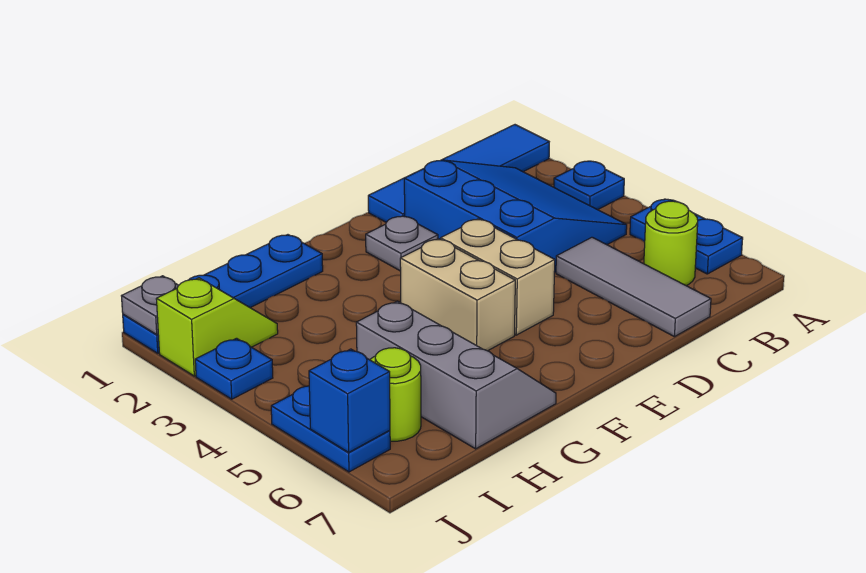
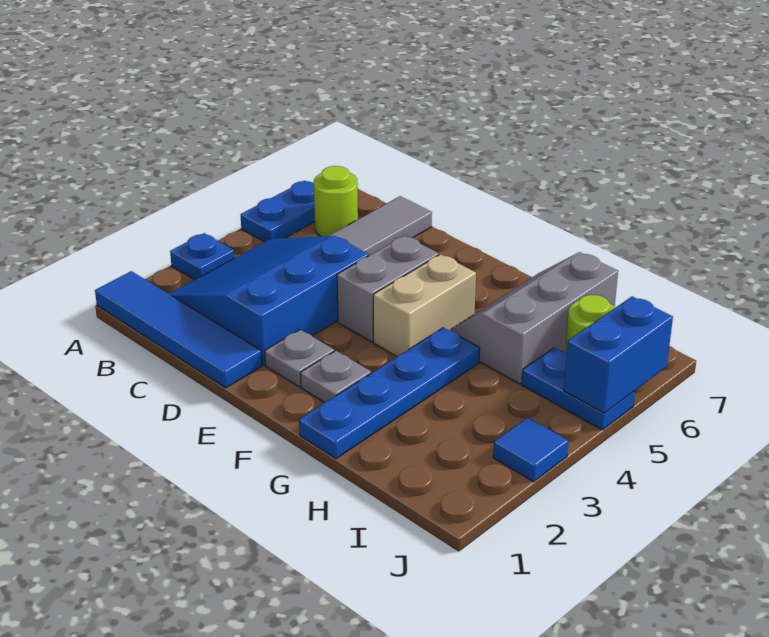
tan brick E4:E5 level 1 -> grey brick E4:E5 level 1
blue plate G1:J1 level 1 -> blue plate G1:G4 level 1
lime slope I2:J2 level 1 top J -> none
grey plate J1 level 2 -> grey plate F2 level 1
blue plate J3 level 1 -> blue tile J3 level 1
blue plate J5:J6 level 1 -> blue plate I5:J5 level 1
blue brick J6 level 2 -> blue brick J5:J6 level 2

